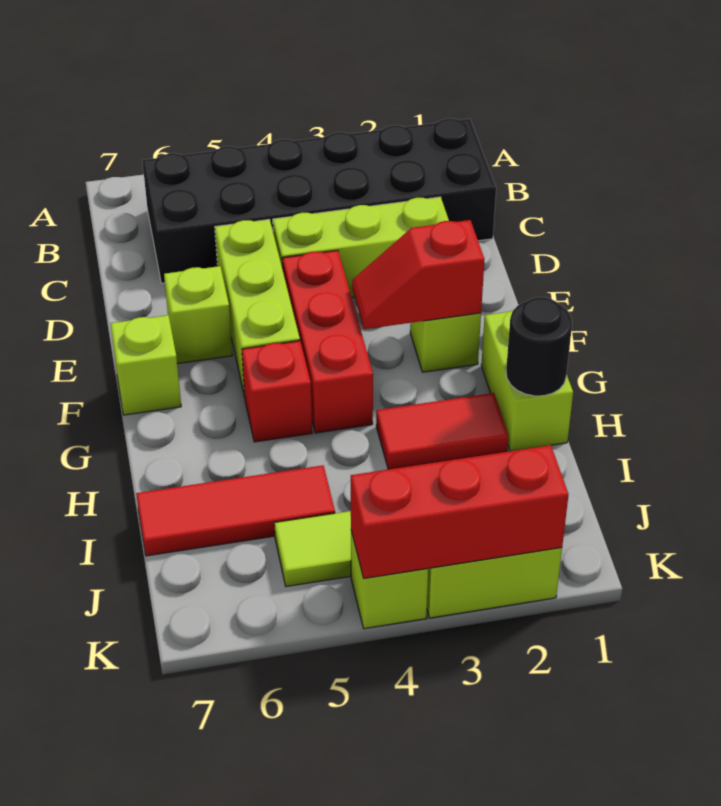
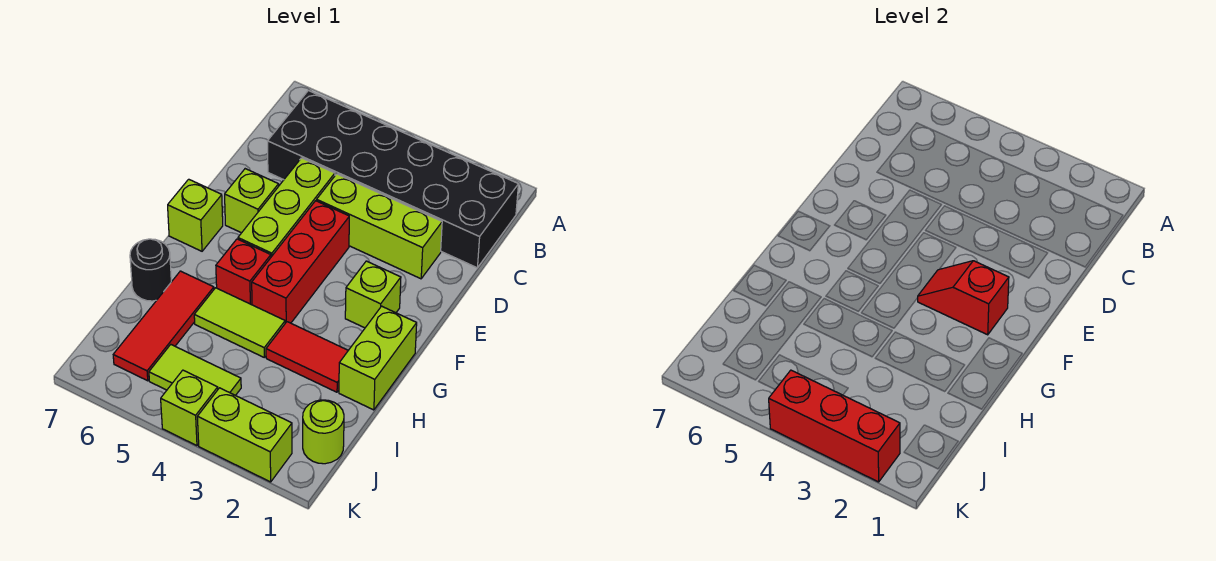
black round brick H1 level 2 -> black round brick H7 level 1
none -> lime tile H4:H5 level 1
red tile I5:I7 level 1 -> red tile H6:J6 level 1
none -> lime round brick J1 level 1

